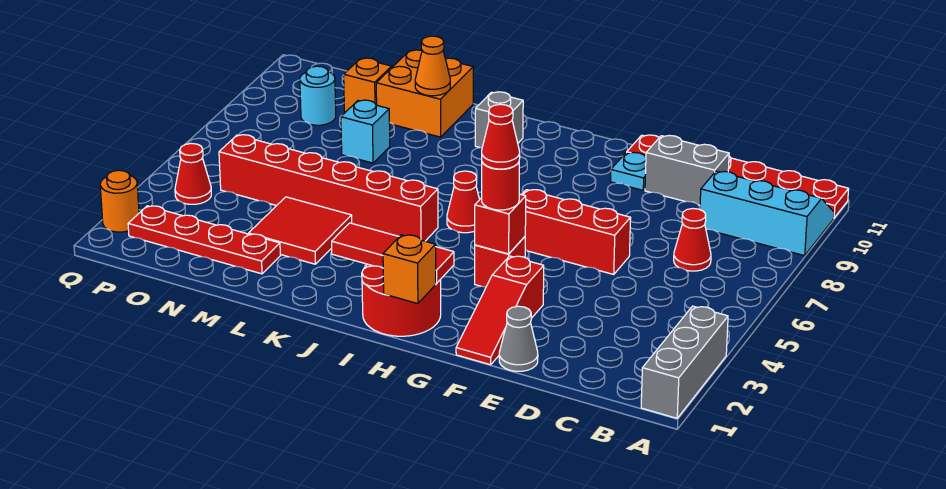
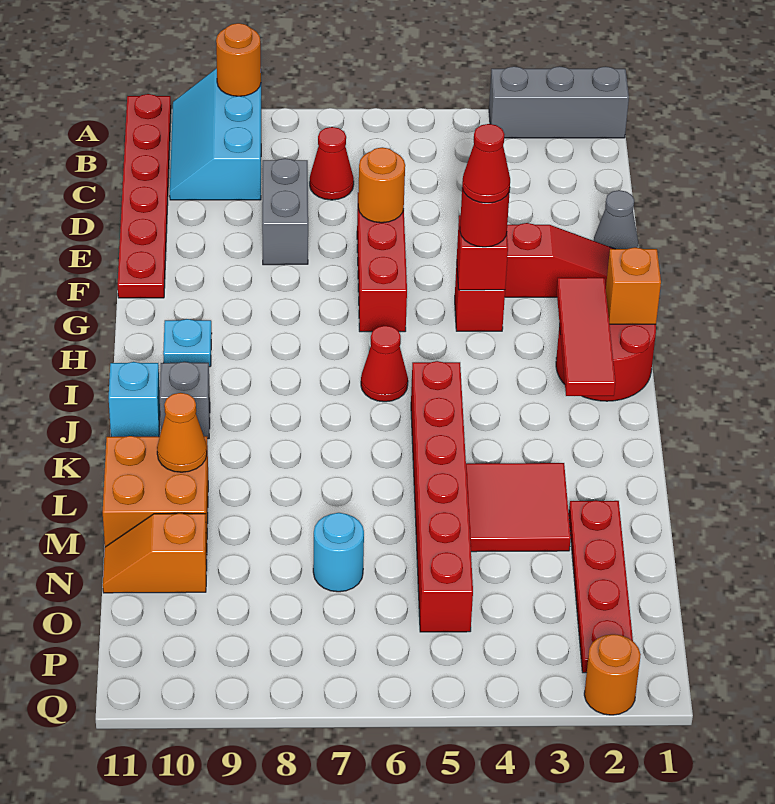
none -> orange round brick A9 level 2
grey brick D10:E10 level 1 -> grey brick D8:E8 level 1
none -> orange round brick E6 level 2
cyan plate F10 level 1 -> cyan plate H10 level 1
cyan brick M8 level 1 -> cyan brick J11 level 1
cyan round brick O9 level 1 -> cyan round brick N7 level 1
red cone P4 level 1 -> none

